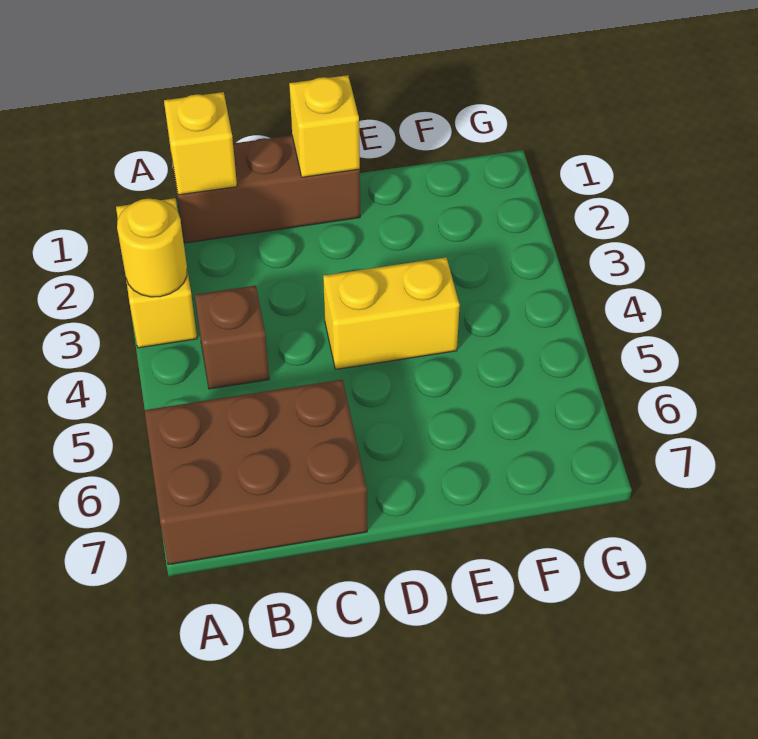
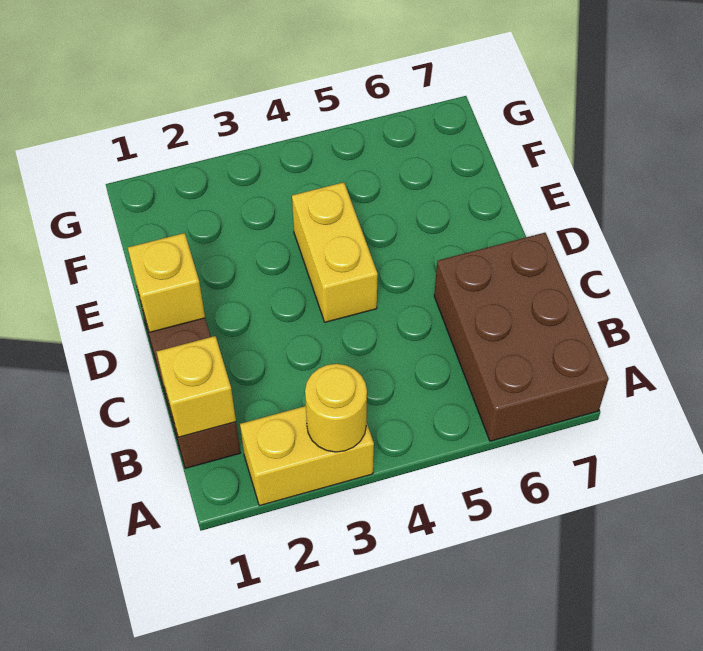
brown brick B4 level 1 -> none

